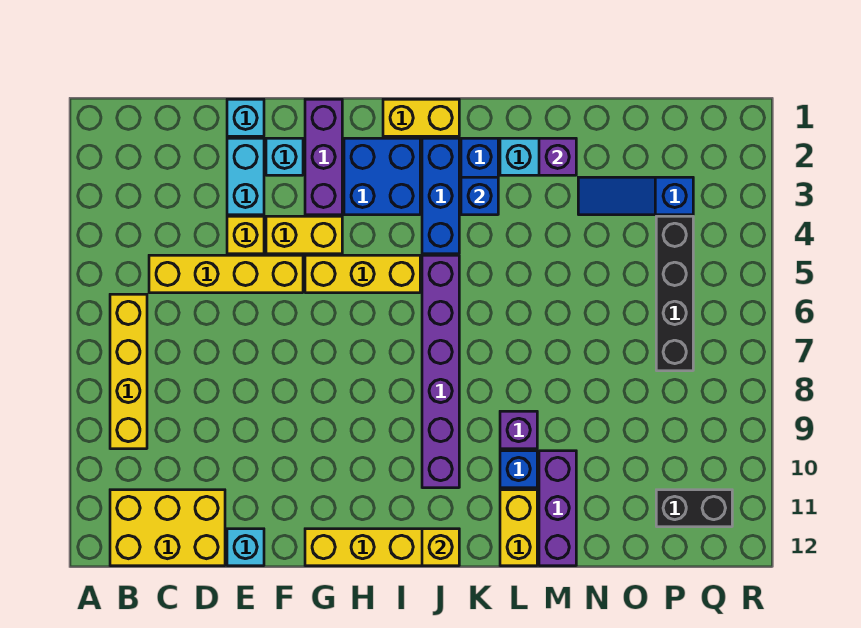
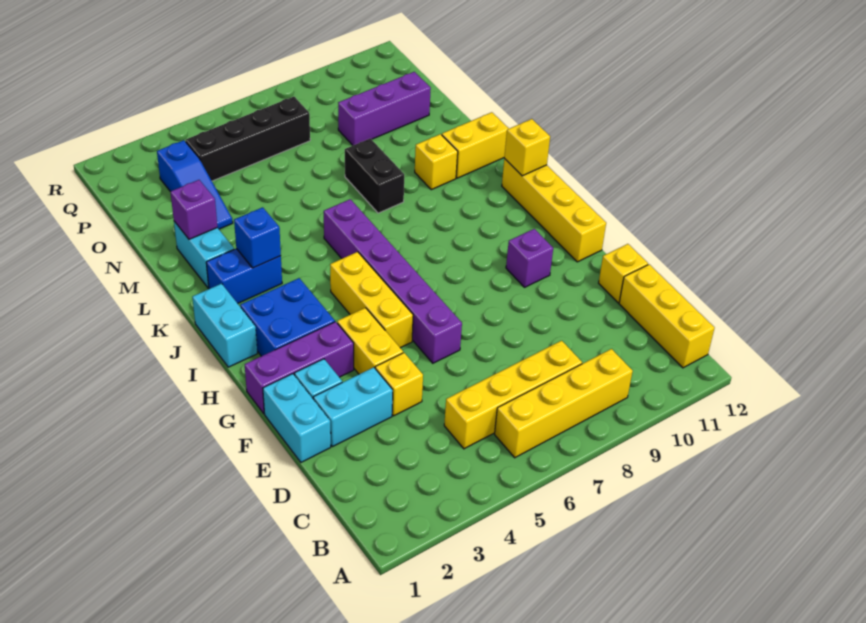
yellow brick B11:D12 level 1 -> yellow brick B12:D12 level 1
yellow brick C5:F5 level 1 -> yellow brick C5:C8 level 1
cyan brick E1 level 1 -> cyan brick E1:F1 level 1
cyan brick E12 level 1 -> yellow brick E12 level 1
yellow brick I1:J1 level 1 -> cyan brick I1:J1 level 1
blue brick J2:J4 level 1 -> none
purple brick J5:J10 level 1 -> purple brick F6:K6 level 1
purple brick L9 level 1 -> purple brick G10 level 1
blue brick L10 level 1 -> yellow brick L10 level 1
purple brick M10:M12 level 1 -> purple brick O9:O11 level 1
black brick P11:Q11 level 1 -> black brick L8:M8 level 1

